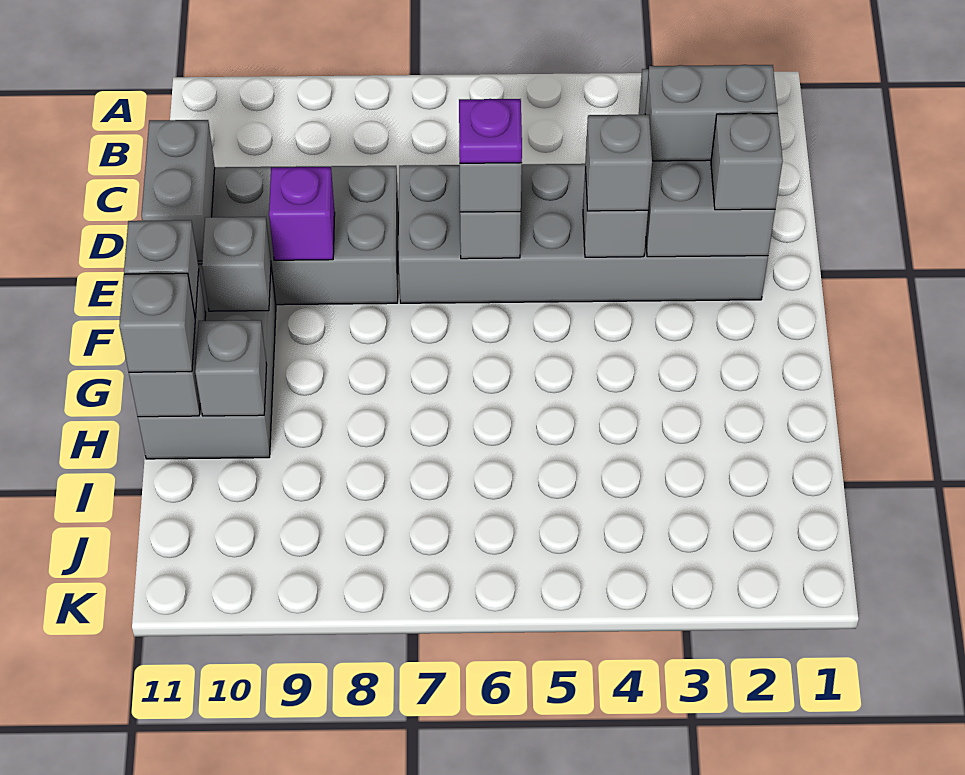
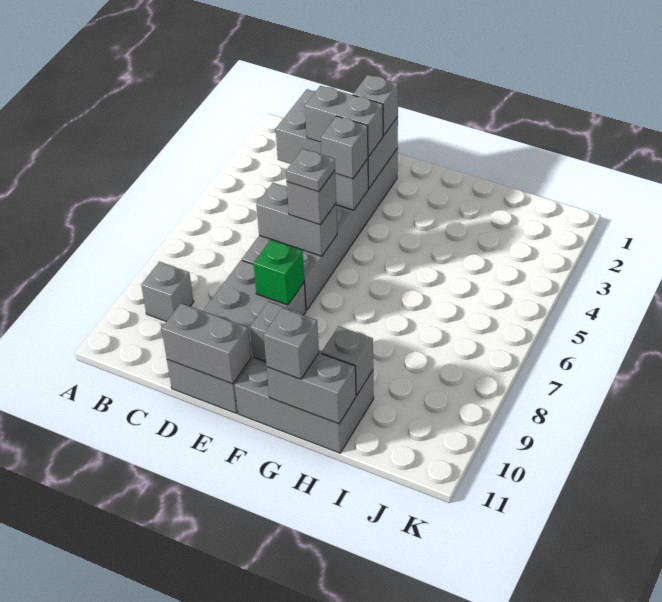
grey brick D2:D3 level 3 -> grey brick D3:E3 level 3
purple plate E6 level 4 -> grey plate E6 level 4
none -> green brick E8 level 2
purple brick E9 level 2 -> none
grey brick H11 level 3 -> grey brick B9 level 1

